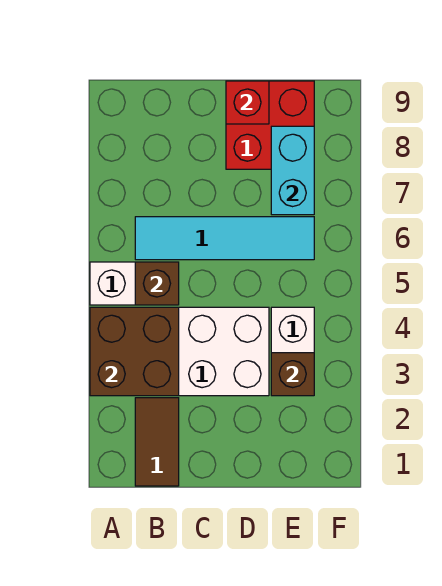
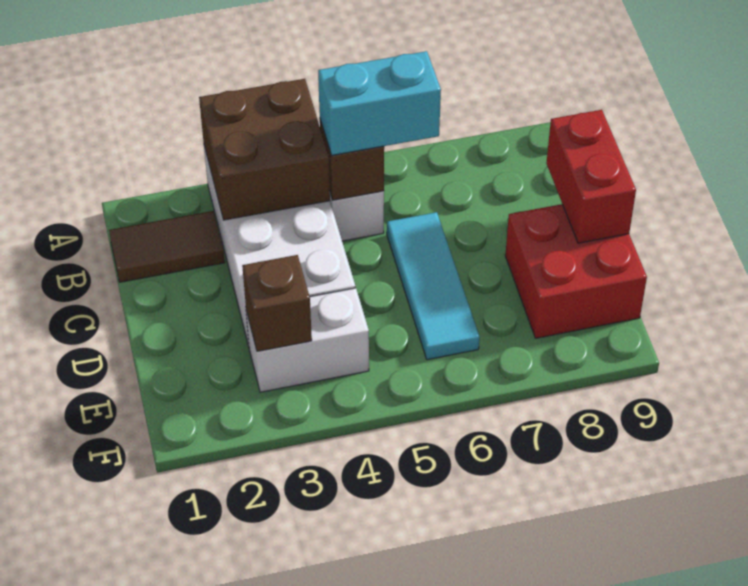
cyan tile B6:E6 level 1 -> cyan tile C6:E6 level 1
red brick D9 level 2 -> red brick C9:D9 level 2
cyan brick E7:E8 level 2 -> cyan brick B5:B6 level 3

